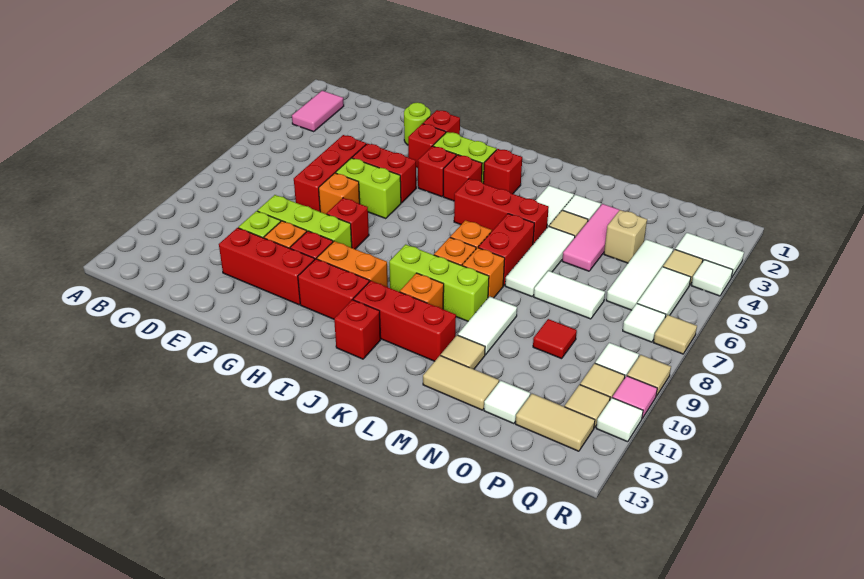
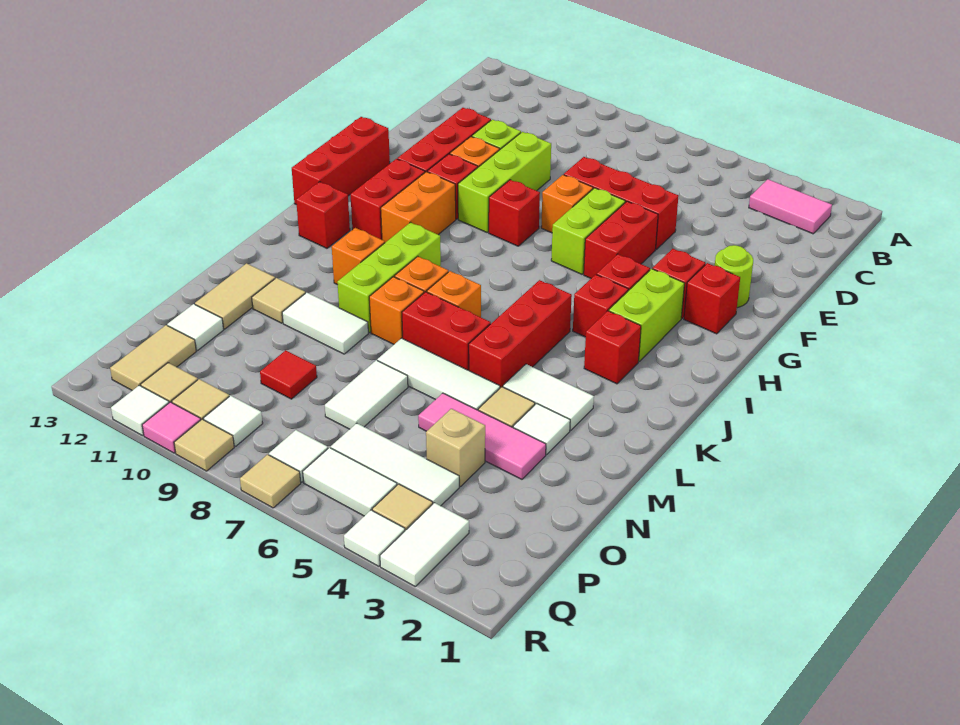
red brick J11:L11 level 1 -> red brick G13:I13 level 1

